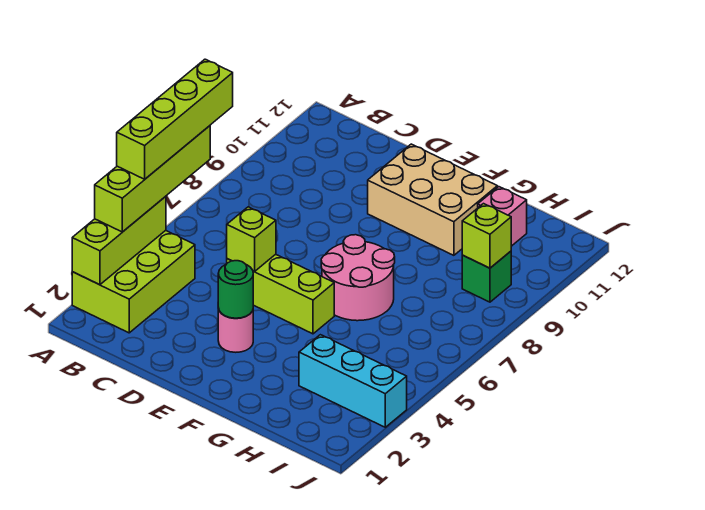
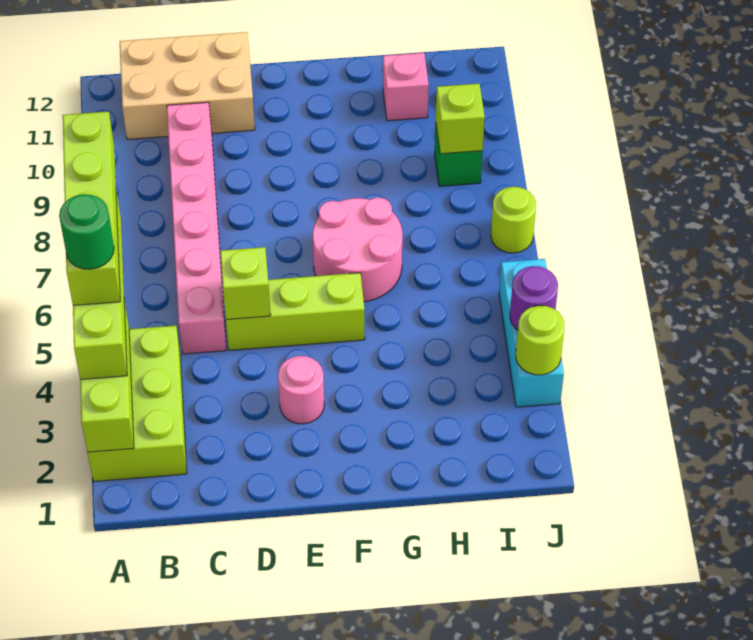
none -> pink brick C5:C10 level 1
green round brick E3 level 2 -> green round brick A4 level 5
tan brick E10:G11 level 1 -> tan brick B11:D12 level 1
cyan brick H3:J3 level 1 -> cyan brick J3:J5 level 1
none -> lime round brick J3 level 2
none -> purple round brick J4 level 2
none -> lime round brick J7 level 1

